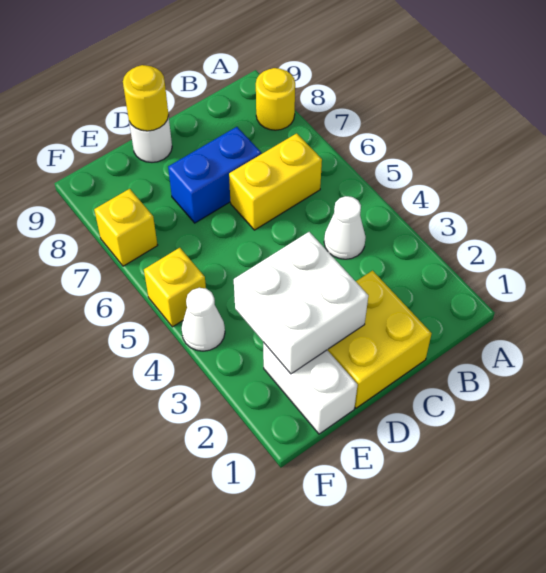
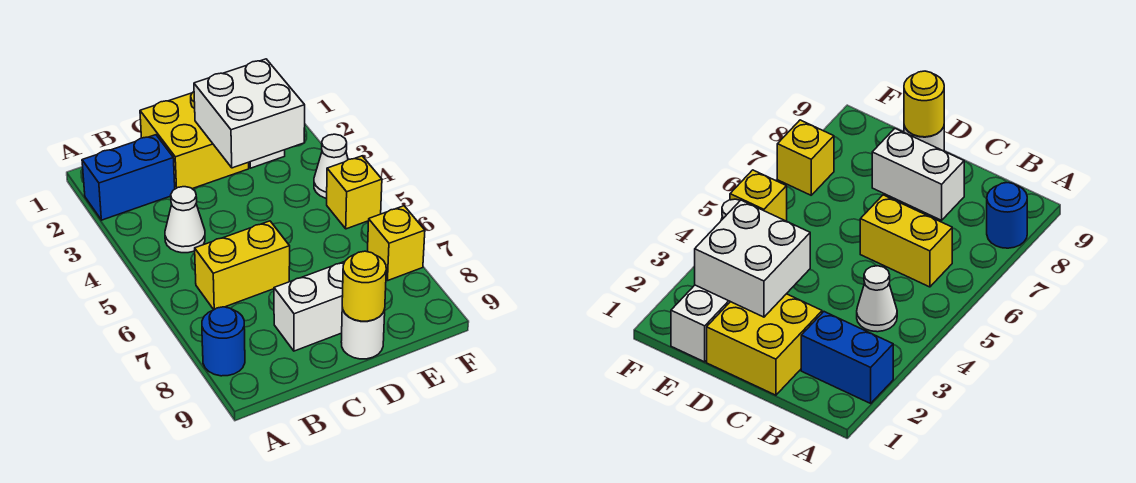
yellow round brick A8 level 1 -> blue round brick A8 level 1
blue brick C7:D7 level 1 -> blue brick A2:B2 level 1
none -> white brick C8:D8 level 1

